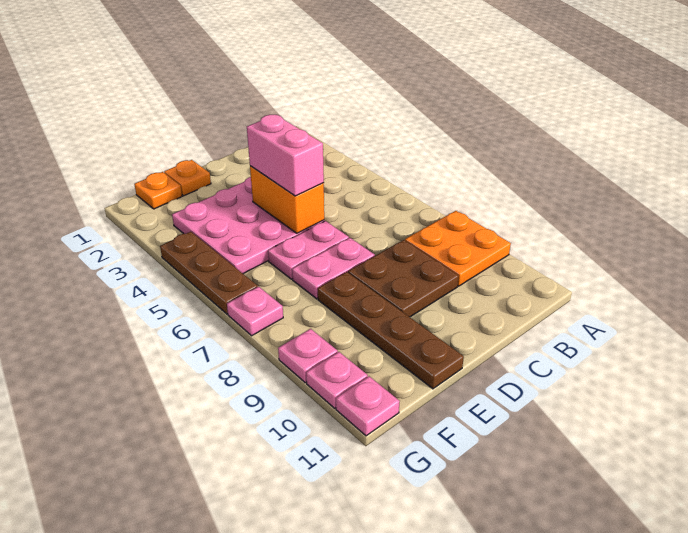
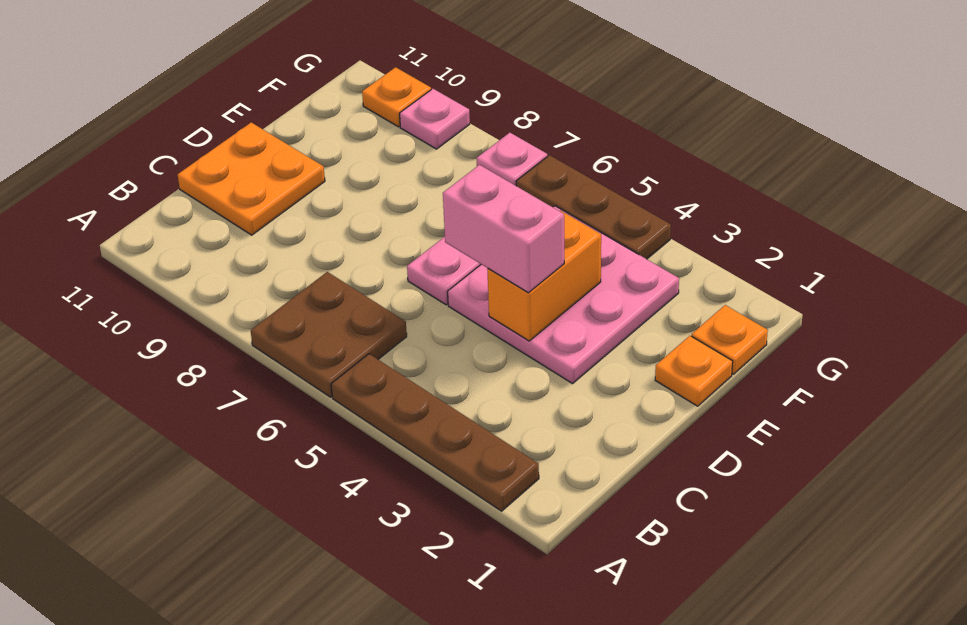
orange plate A8:B9 level 1 -> orange plate C10:D11 level 1
brown plate C8:D9 level 1 -> brown plate A6:B7 level 1
orange brick D4:D5 level 2 -> orange brick D4:E4 level 2
pink plate D7:E7 level 1 -> none
brown plate E8:E11 level 1 -> brown plate A2:A5 level 1
pink plate G10 level 1 -> orange plate G10 level 1
pink plate G11 level 1 -> none

